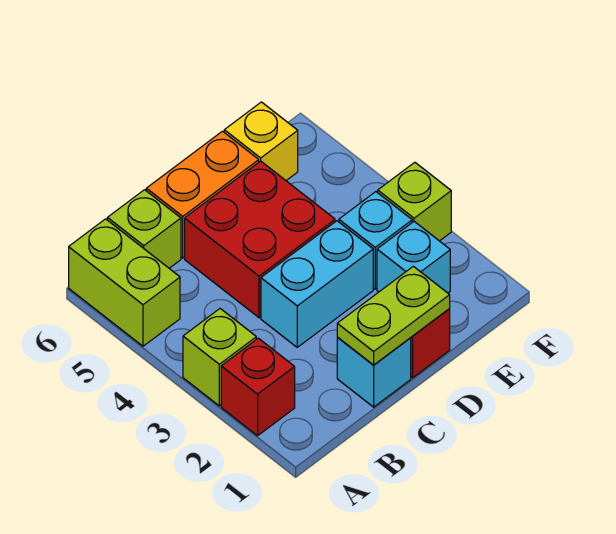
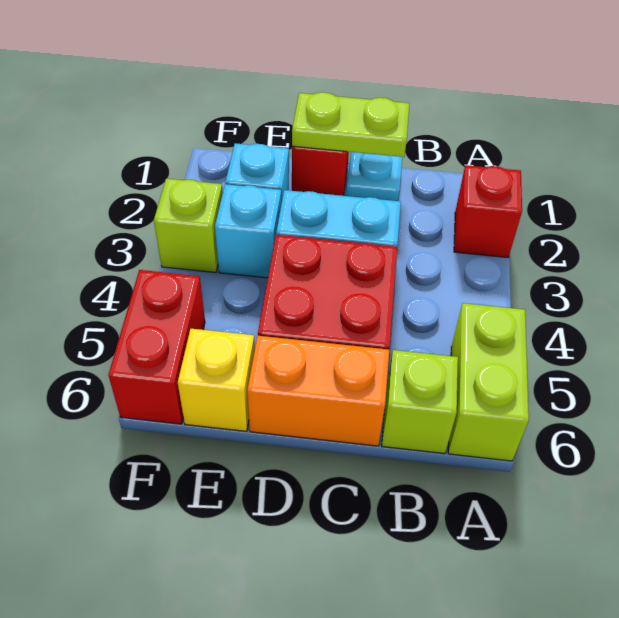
lime brick A3 level 1 -> none
cyan brick C1 level 1 -> cyan plate C1 level 1
none -> red brick F5:F6 level 1

